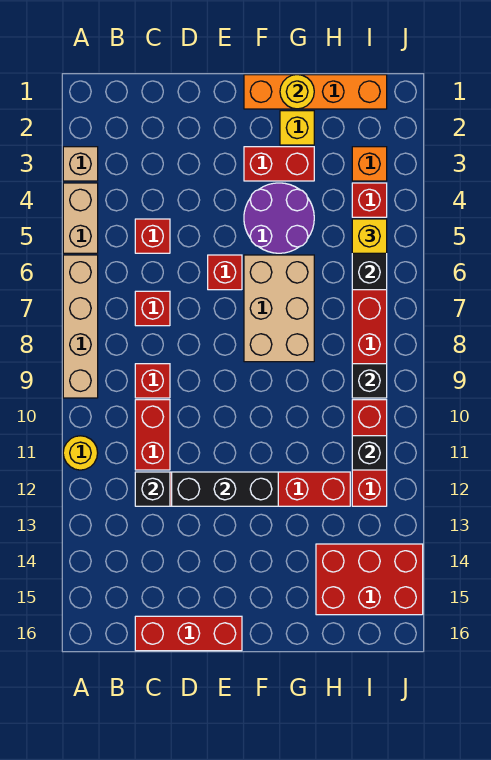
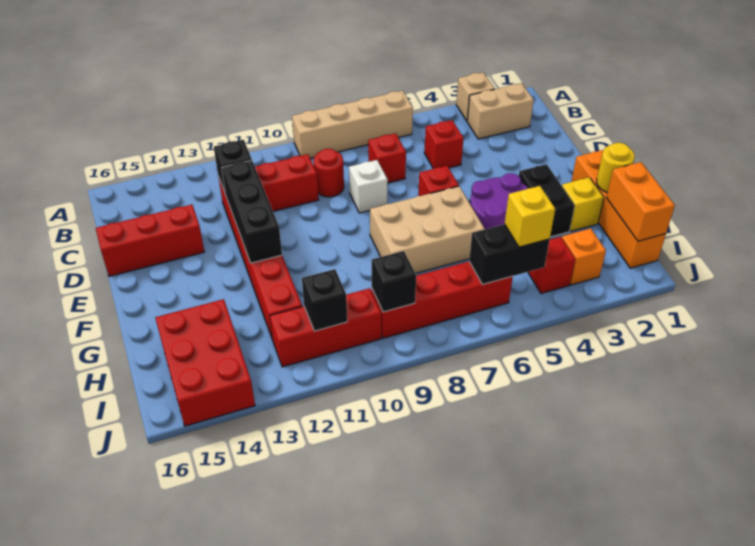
tan brick A4:A5 level 1 -> tan brick B2:B3 level 1
yellow round brick A11 level 1 -> none
red brick C9 level 1 -> red round brick C9 level 1
red brick C16:E16 level 1 -> red brick D14:D16 level 1
none -> white brick D8 level 1
red brick F3:G3 level 1 -> black brick F3:G3 level 1
none -> orange brick H1:I1 level 2

